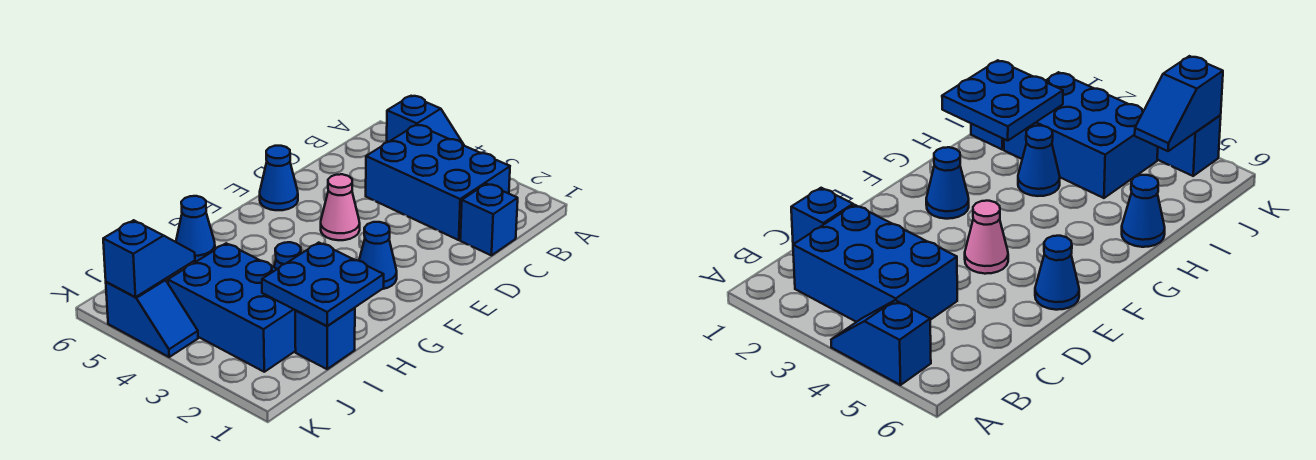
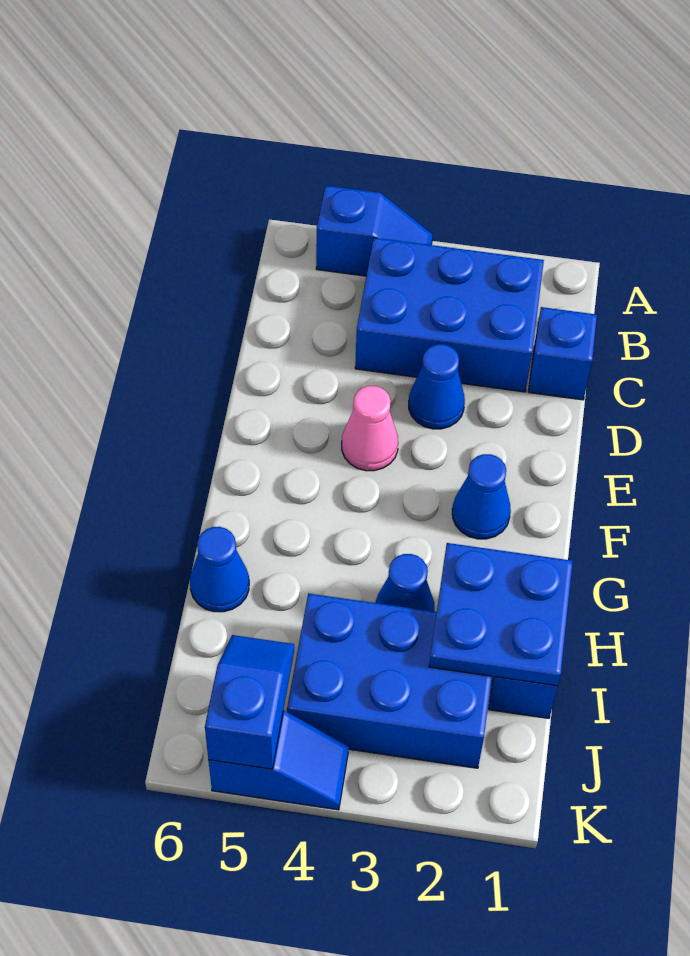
blue cone E6 level 1 -> blue cone D3 level 1

